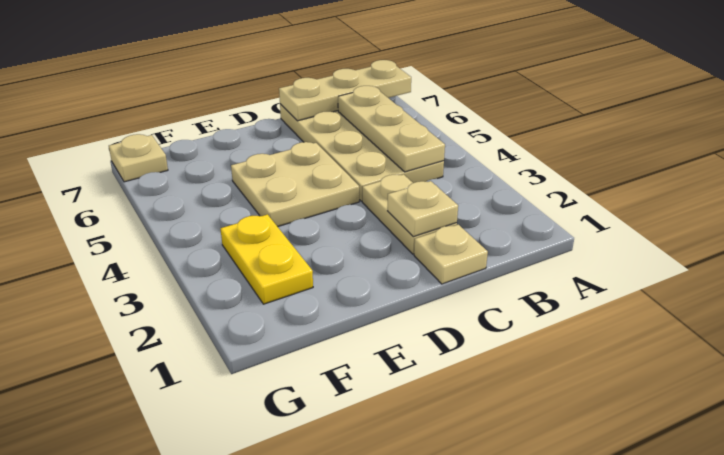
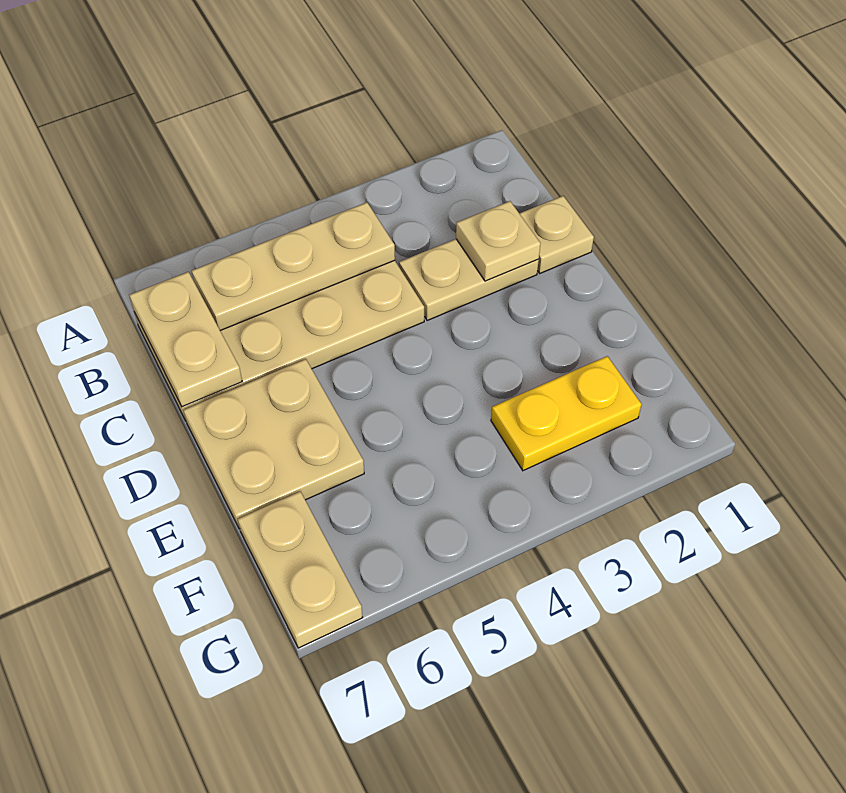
tan plate A7:C7 level 2 -> tan plate B7:C7 level 2
tan plate D4:E5 level 1 -> tan plate D6:E7 level 1
tan plate G7 level 1 -> tan plate F7:G7 level 1

